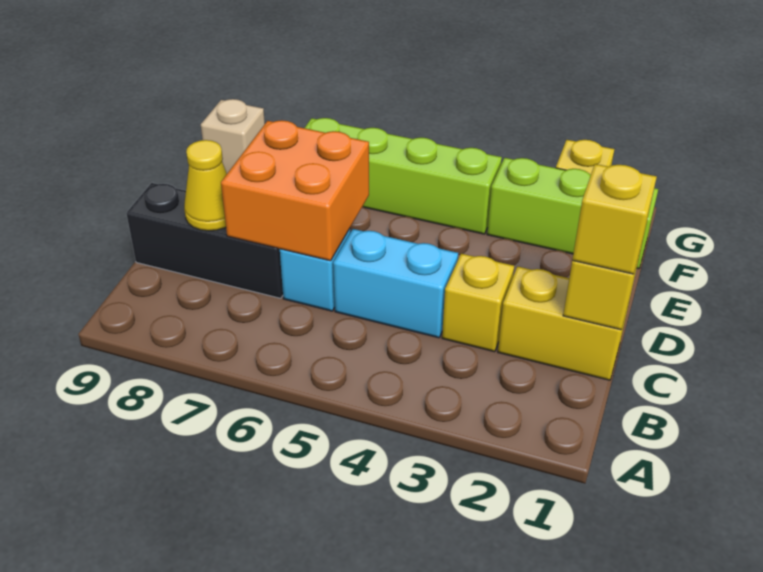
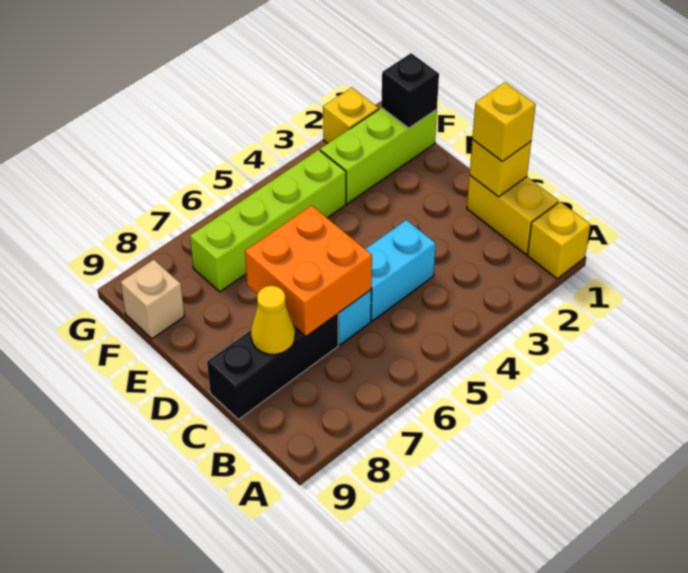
yellow brick C1:C2 level 1 -> yellow brick B1:C1 level 1
yellow brick C3 level 1 -> yellow brick A1 level 1
none -> black brick F1 level 2

